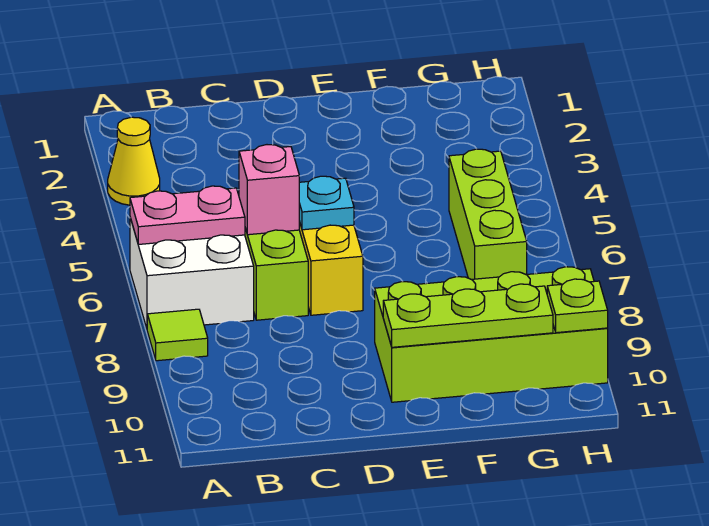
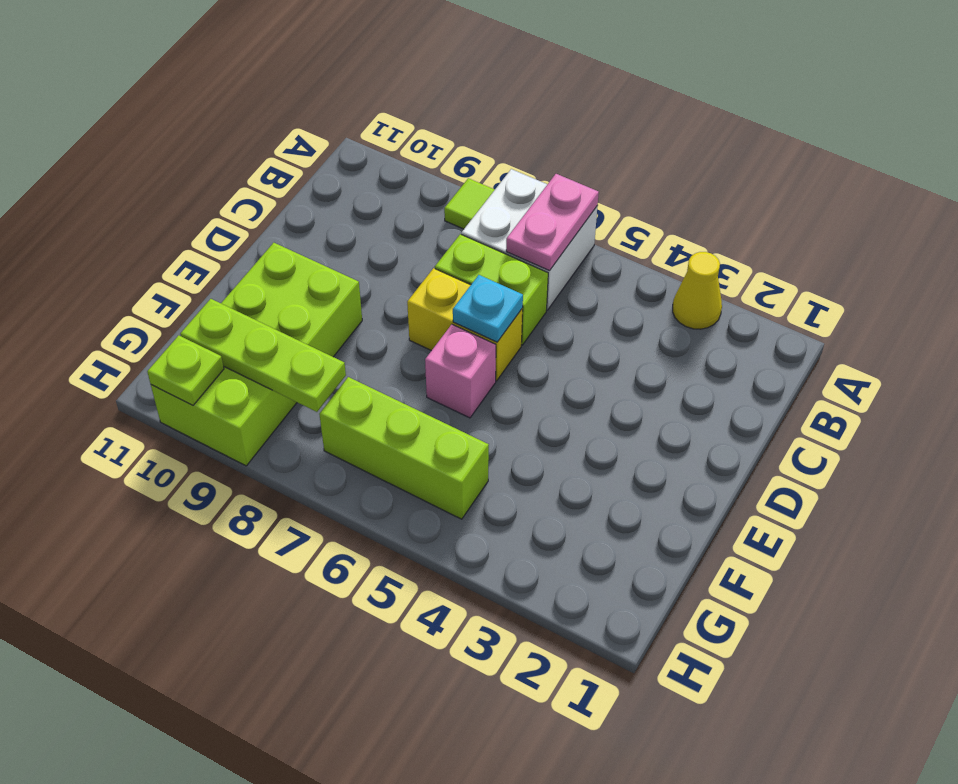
pink brick C6 level 2 -> pink brick E6 level 1
lime plate E10:G10 level 2 -> lime plate G8:G10 level 2

